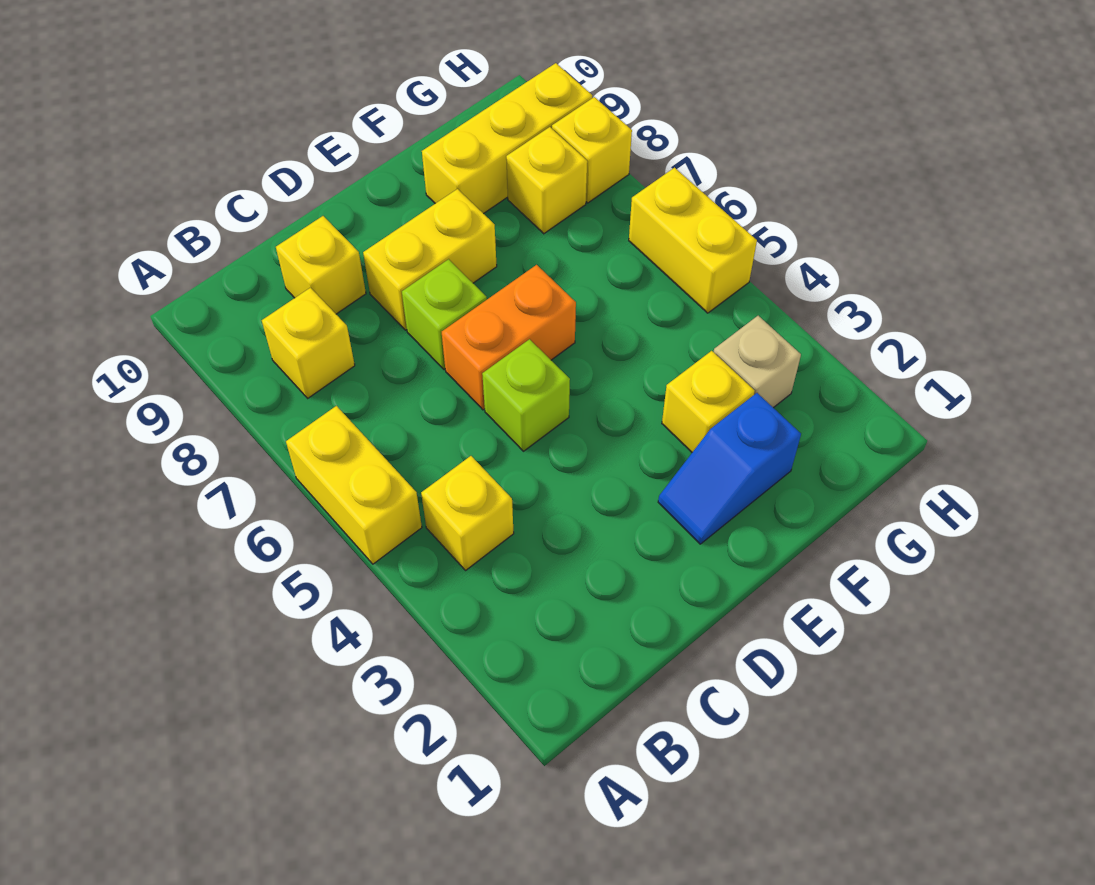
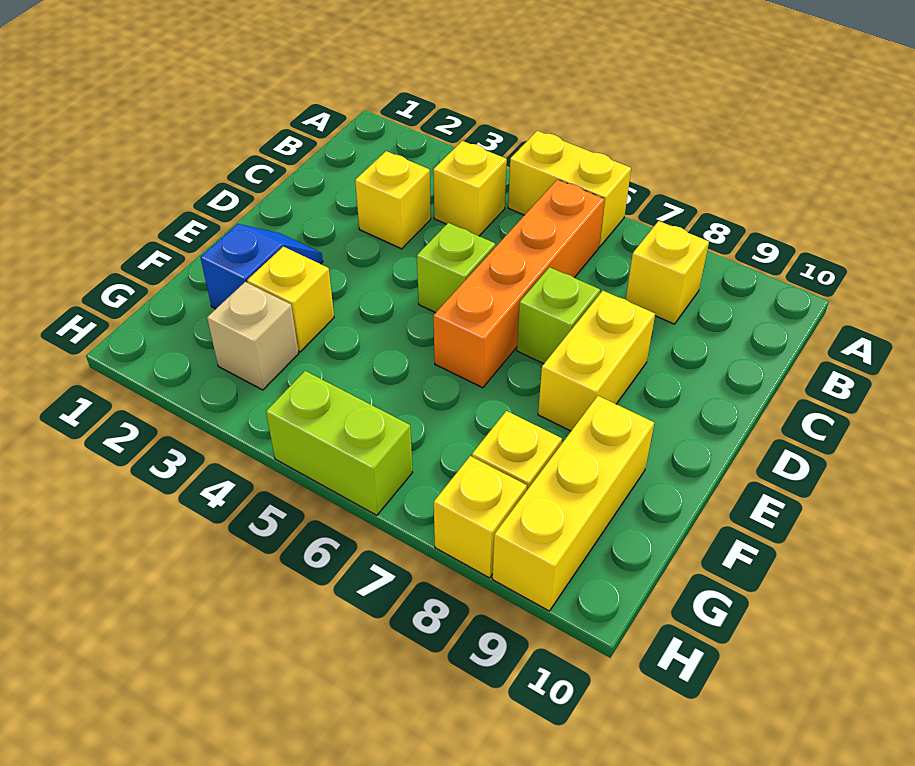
yellow brick C9 level 1 -> yellow brick C3 level 1
orange brick D6:E6 level 1 -> orange brick B6:E6 level 1
yellow brick H5:H6 level 1 -> lime brick H5:H6 level 1

